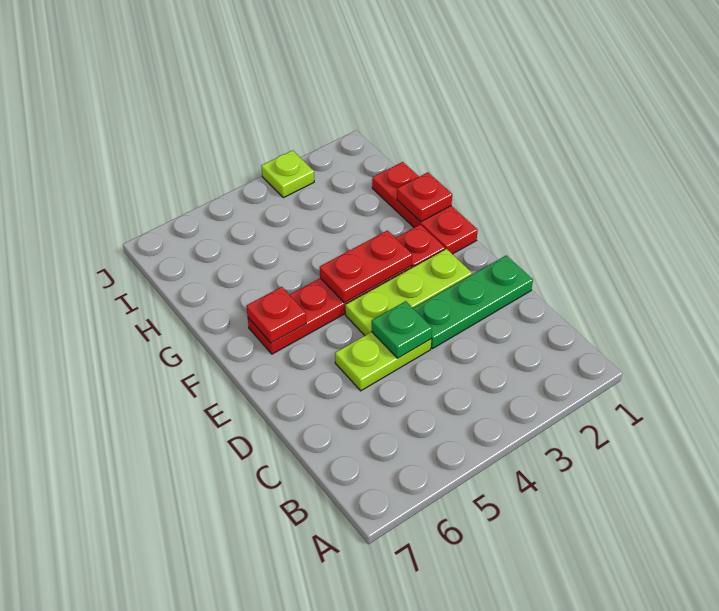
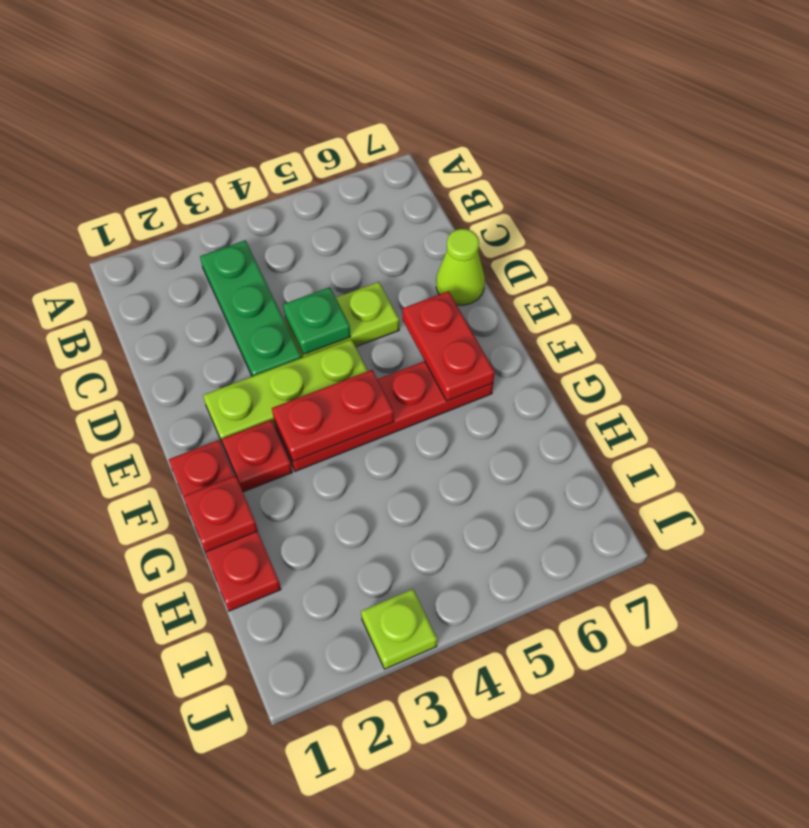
green plate D1:D3 level 1 -> green plate B3:D3 level 1
none -> lime cone D7 level 1
red plate F6 level 2 -> red plate E6:F6 level 2

